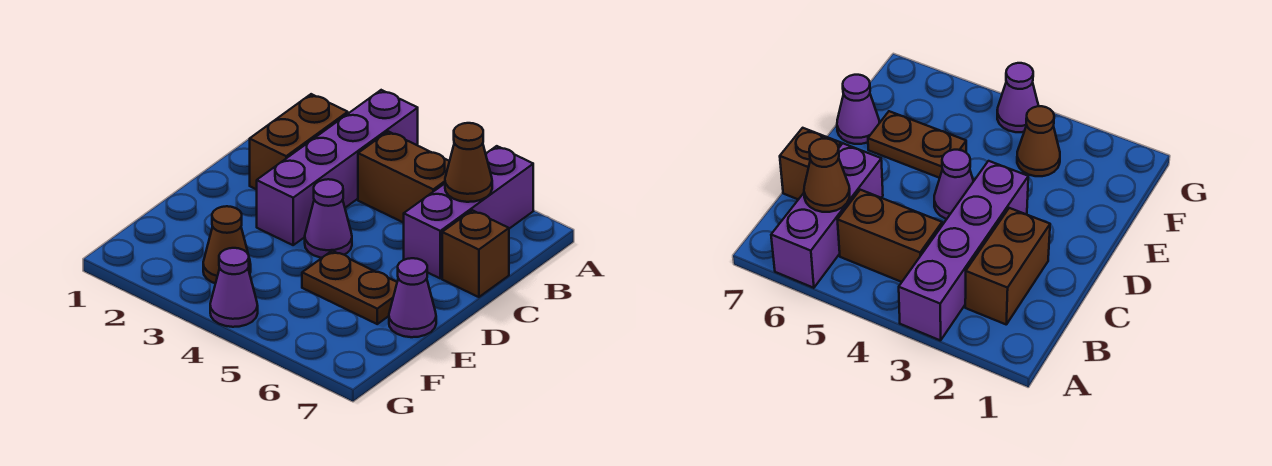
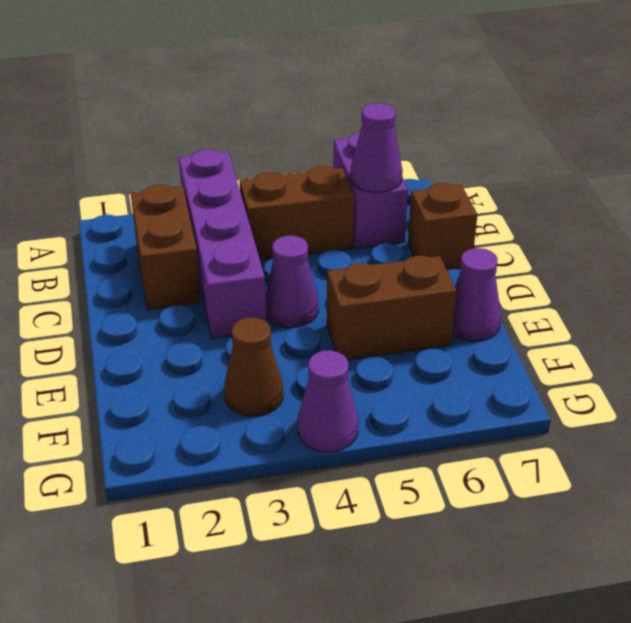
purple brick A6:C6 level 1 -> purple brick A6:B6 level 1
brown cone B6 level 2 -> purple cone B6 level 2
brown plate E5:E6 level 1 -> brown brick E5:E6 level 1

